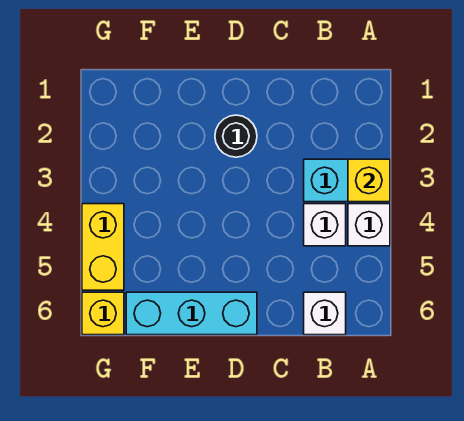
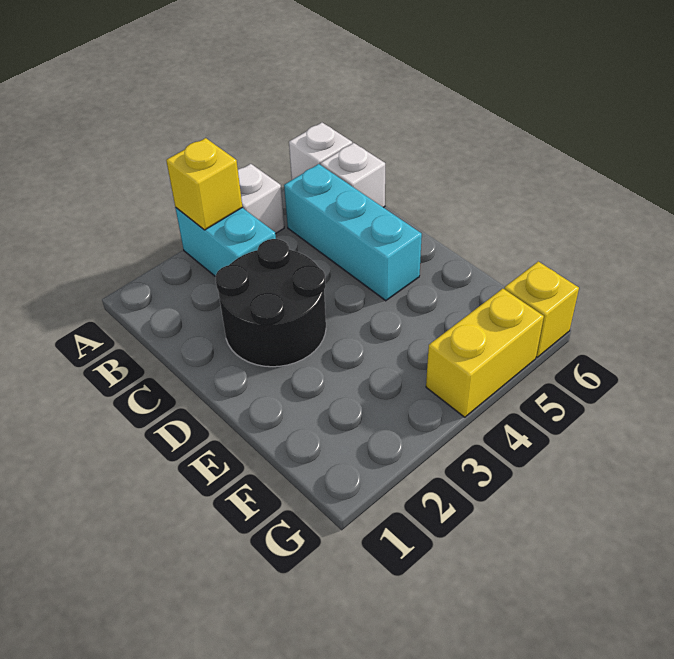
white brick B4 level 1 -> white brick A6 level 1
black round brick D2 level 1 -> black round brick C2:D3 level 1
cyan brick D6:F6 level 1 -> cyan brick B5:D5 level 1

